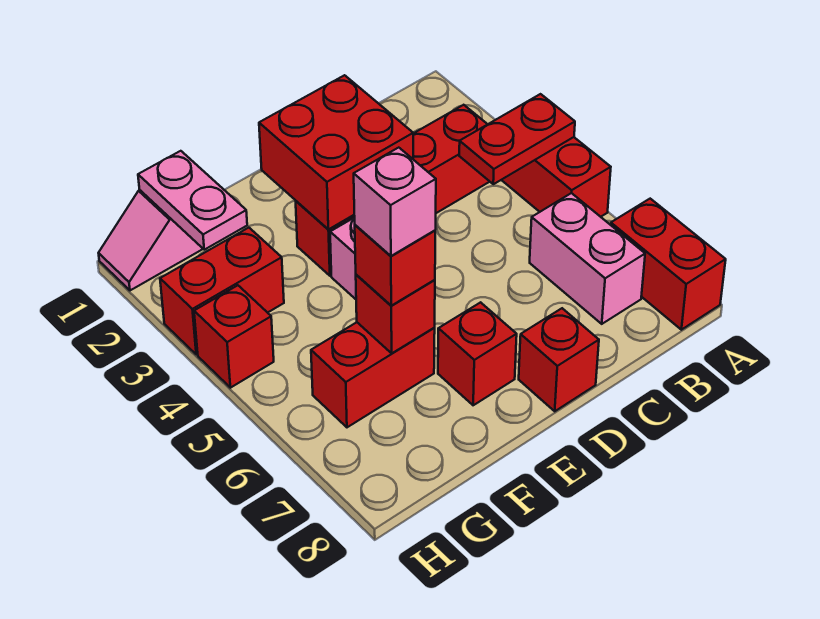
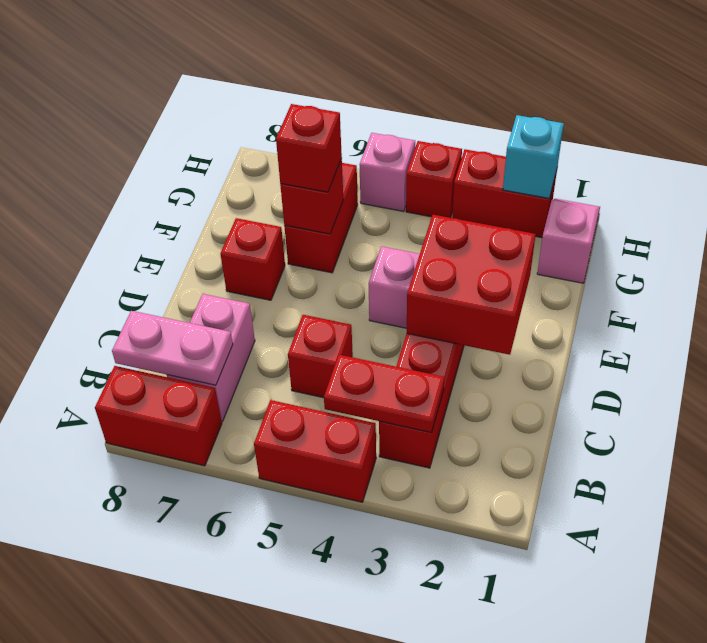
red plate A4:B4 level 2 -> red plate B3:B4 level 2
pink brick B6:B7 level 1 -> pink brick B7:C7 level 1
red brick D8 level 1 -> red brick C5 level 1
pink brick F6 level 4 -> pink brick H5 level 1
pink plate G1:G2 level 2 -> pink plate B7:B8 level 2
red brick G3:H3 level 1 -> red brick H2:H3 level 1
none -> cyan brick H2 level 2

